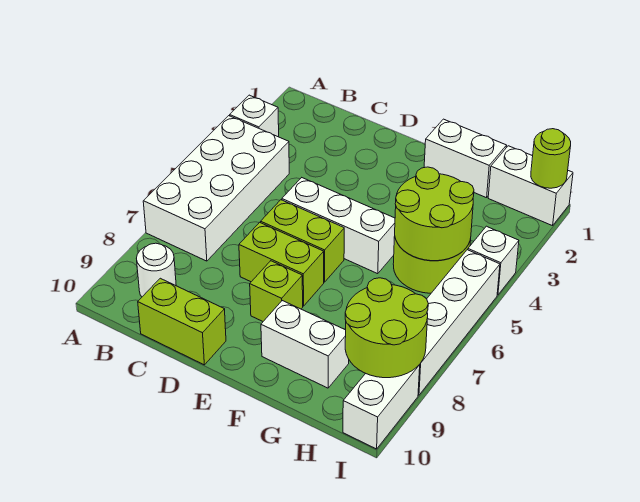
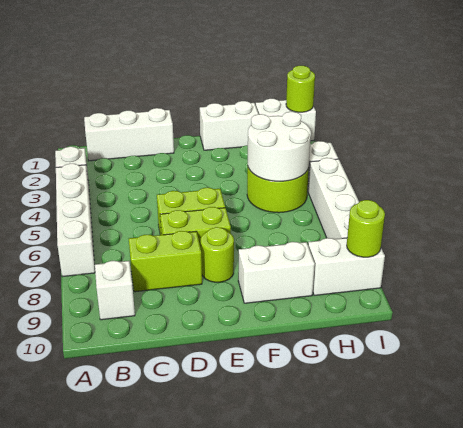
white brick A4:B7 level 1 -> white brick A4:A7 level 1
white round brick B9 level 1 -> white brick B9 level 1
lime brick C10:D10 level 1 -> lime brick C8:D8 level 1
white brick D5:F5 level 1 -> white brick B1:D1 level 1
lime brick E8 level 1 -> lime round brick E8 level 1
lime round brick G4:H5 level 2 -> white round brick G4:H5 level 2
lime round brick H8:I9 level 2 -> lime round brick I9 level 2
white brick I9:I10 level 1 -> white brick H9:I9 level 1

